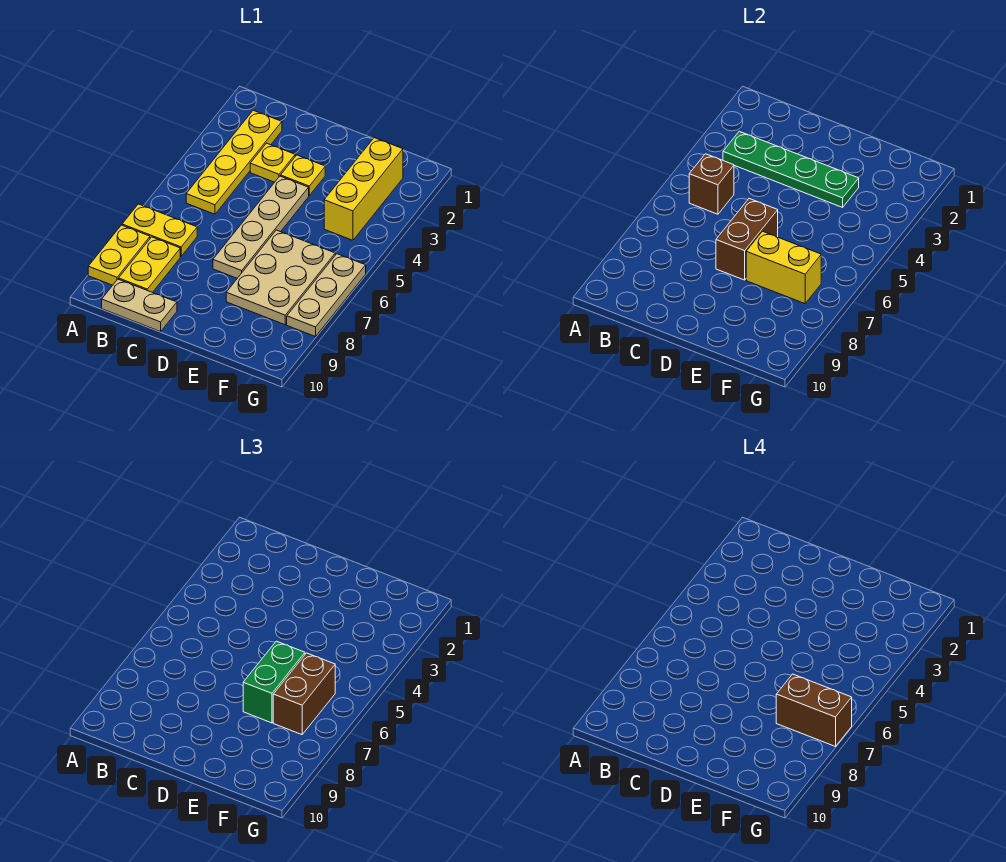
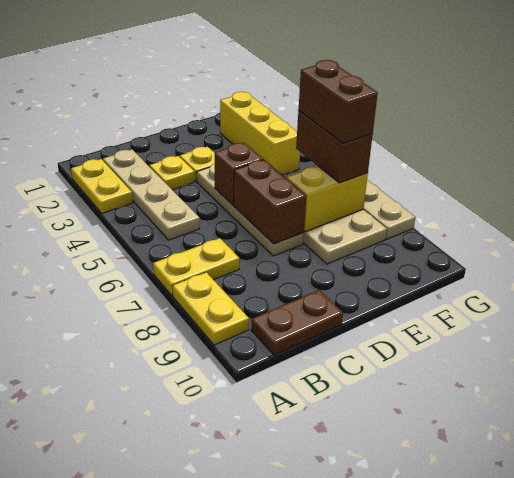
yellow plate B2:B5 level 1 -> tan plate B2:B5 level 1
green plate B3:E3 level 2 -> none
brown brick B5 level 2 -> brown brick D5 level 2
yellow plate B8:B9 level 1 -> yellow plate A2:A3 level 1
tan plate B10:C10 level 1 -> brown plate B10:C10 level 1
green brick E6:E7 level 3 -> none
brown brick F7:G7 level 4 -> brown brick F6:F7 level 4

